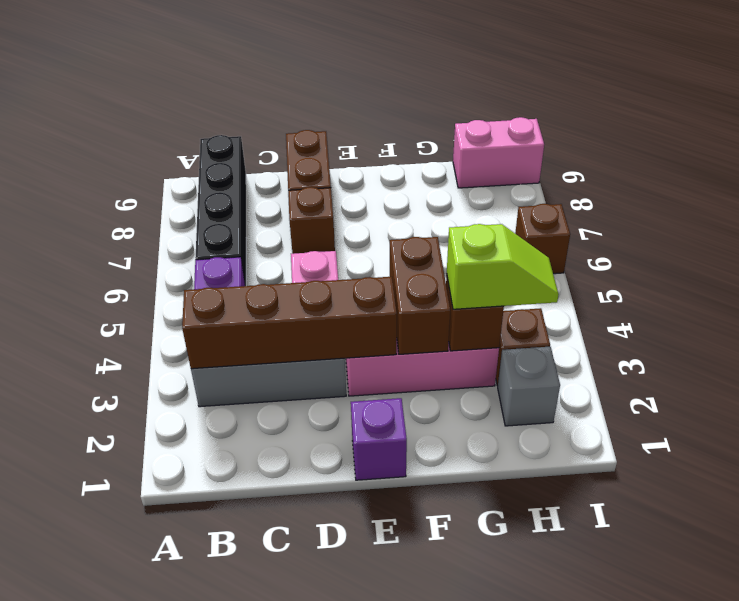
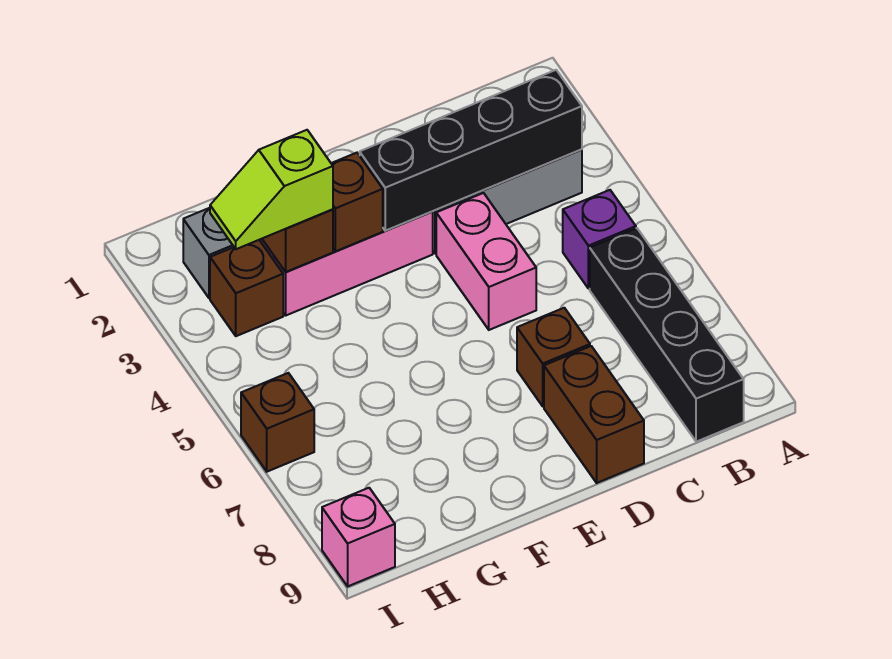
brown brick B3:E3 level 2 -> black brick B3:E3 level 2
purple brick E1 level 1 -> none
brown brick F3:F4 level 2 -> brown brick F3 level 2
pink brick H9:I9 level 1 -> pink brick I9 level 1

